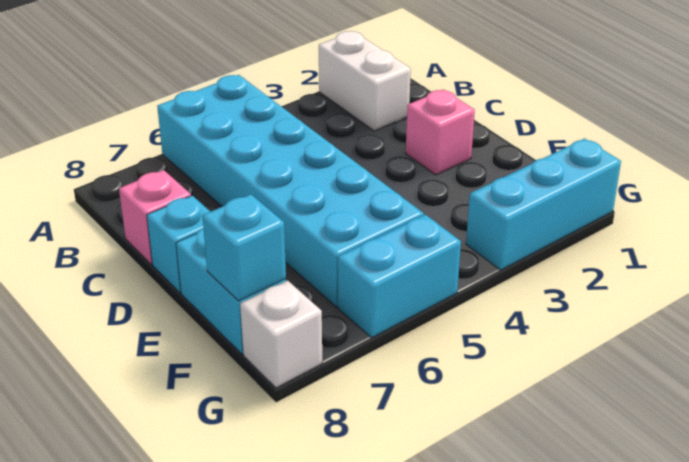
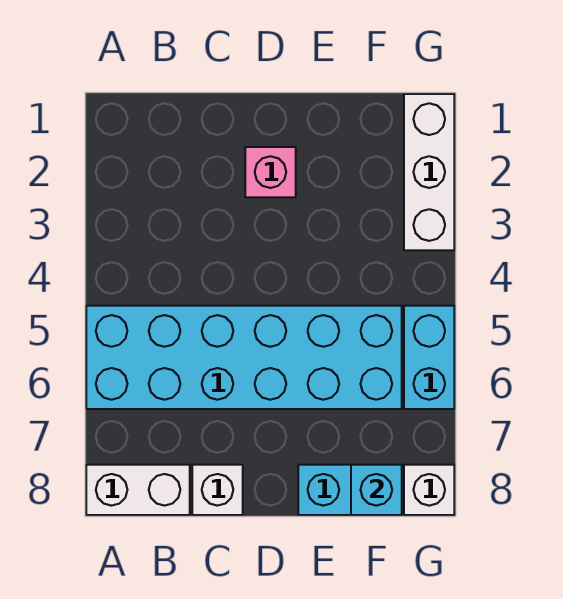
white brick A2:B2 level 1 -> white brick A8:B8 level 1
pink brick C8 level 1 -> white brick C8 level 1
cyan brick D8 level 1 -> none
cyan brick G1:G3 level 1 -> white brick G1:G3 level 1

